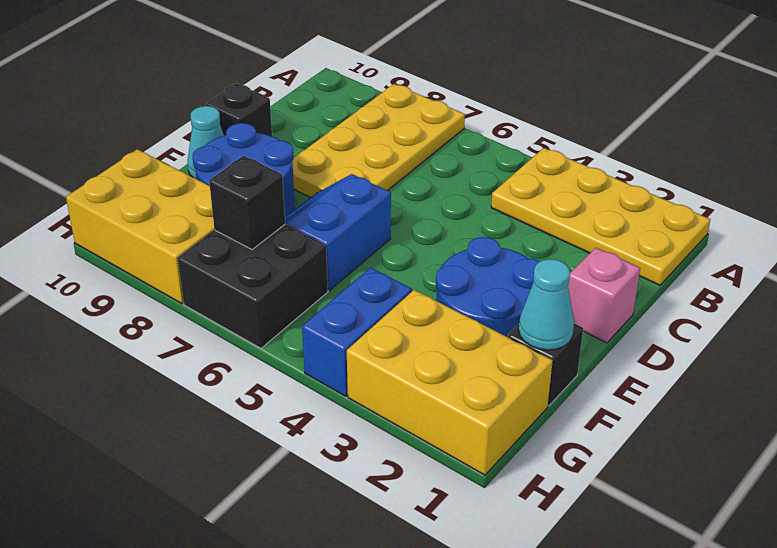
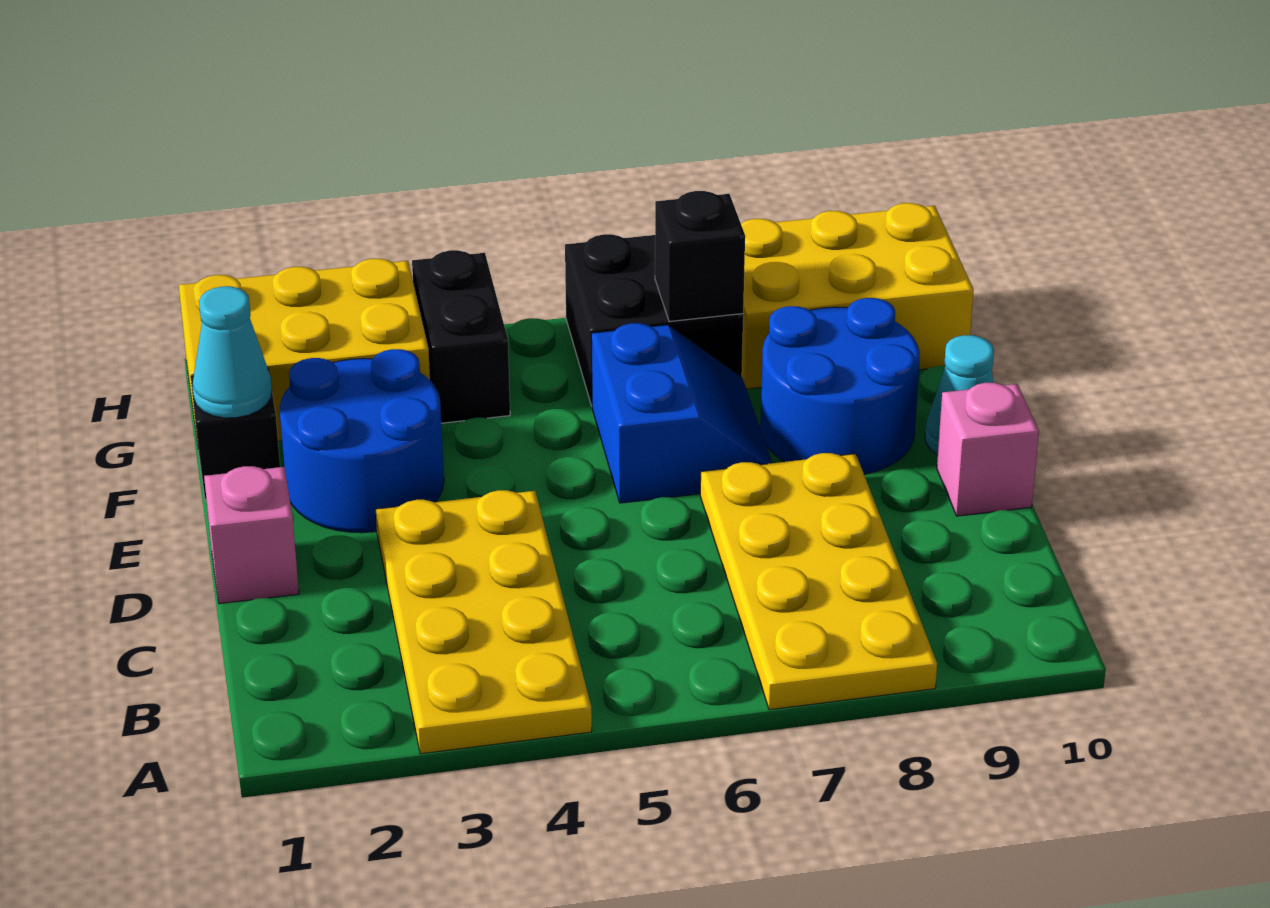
yellow plate A1:B4 level 1 -> yellow plate A3:D4 level 1
black brick D10 level 1 -> pink brick D10 level 1
blue brick G4:H4 level 1 -> black brick G4:H4 level 1

